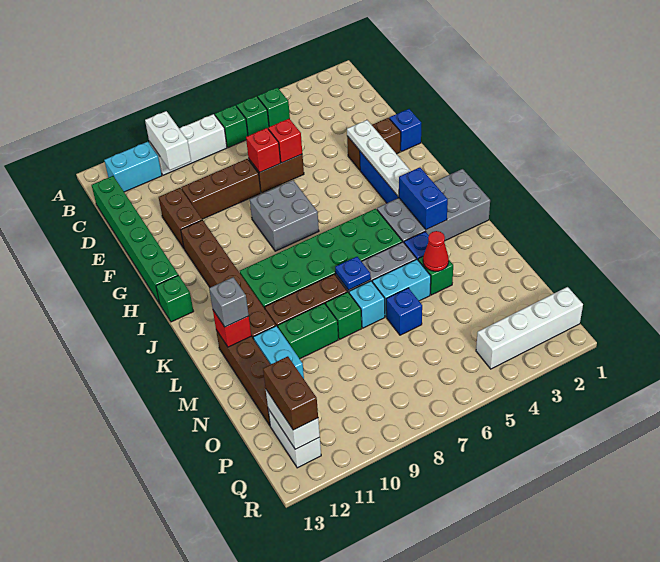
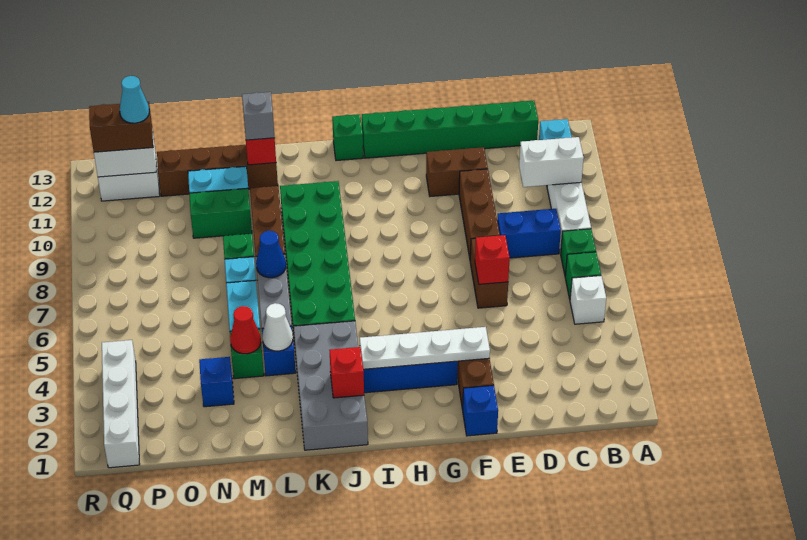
green brick B5 level 1 -> white brick B5 level 1
red brick E7 level 2 -> red brick J2 level 2
grey brick G7:H8 level 1 -> none
brown brick G11:L11 level 1 -> none
blue brick J3:K3 level 2 -> blue brick C8:D8 level 1
none -> white cone L4 level 2
blue plate L7 level 2 -> blue cone L7 level 2
green brick M9:M10 level 1 -> green brick M10:N10 level 1
blue brick N6 level 1 -> blue brick N3 level 1
none -> cyan cone P12 level 4

